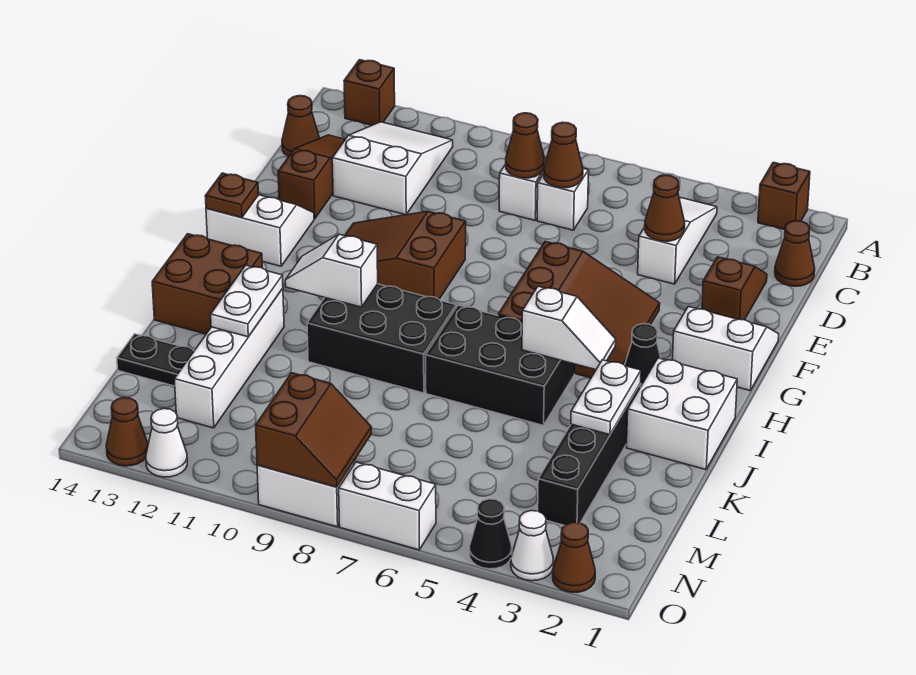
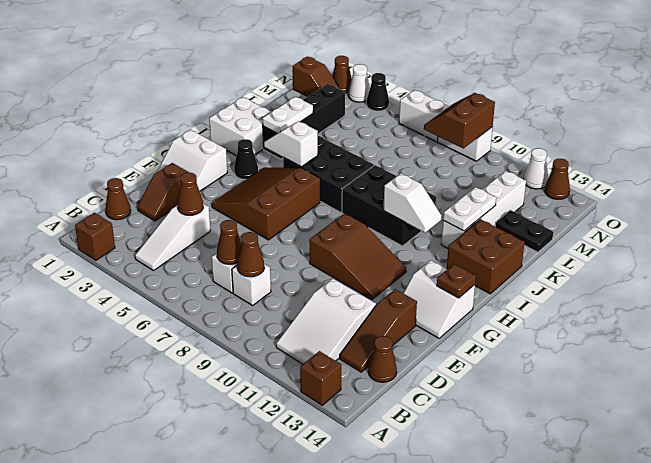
none -> brown slope N1:N2 level 1 top 1

